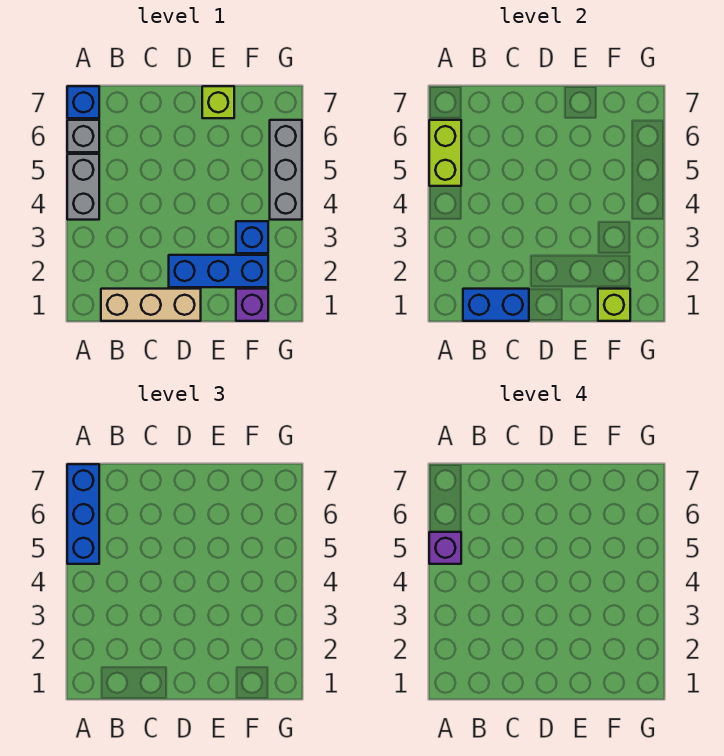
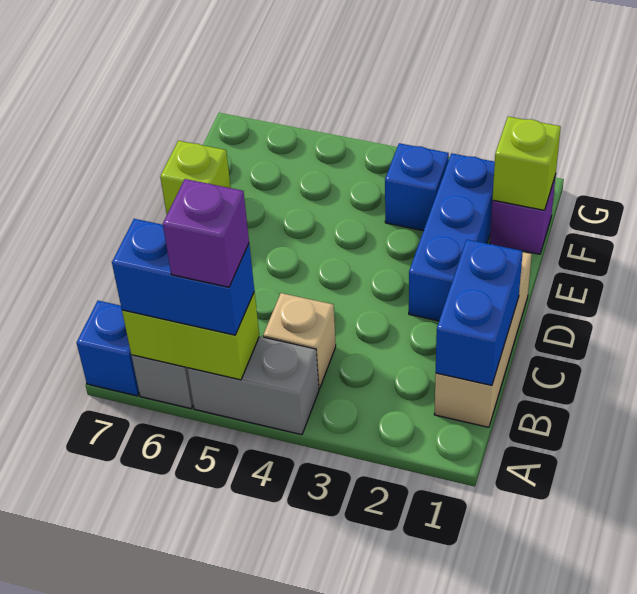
blue brick A5:A7 level 3 -> blue brick A5:A6 level 3
none -> tan brick B4 level 1
grey brick G4:G6 level 1 -> none

